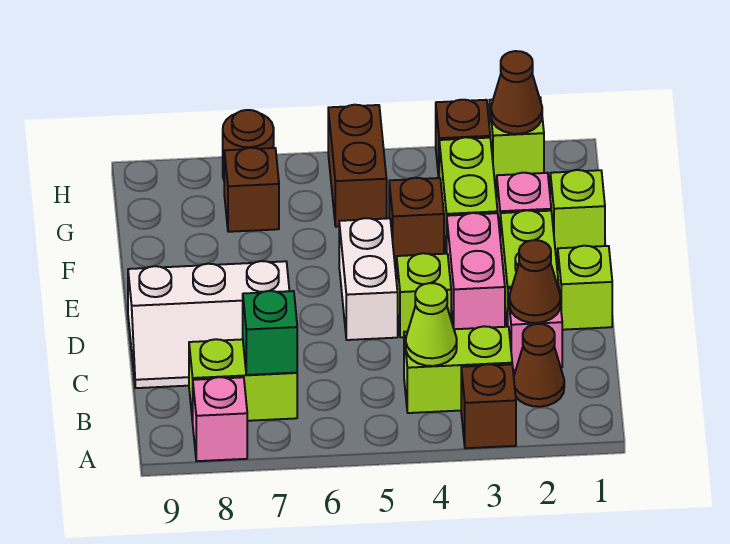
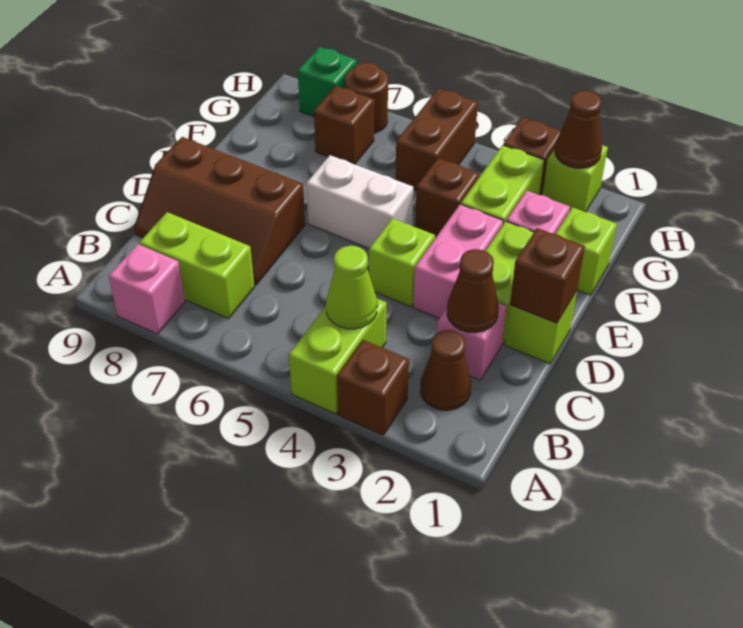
lime brick B3:B4 level 1 -> lime brick A4:B4 level 1
green brick B7 level 2 -> green brick H8 level 1
white slope C7:D9 level 1 top D -> brown slope C7:D9 level 1 top D
none -> brown brick D1 level 2
white brick D5:E5 level 1 -> white brick E5:E6 level 1

